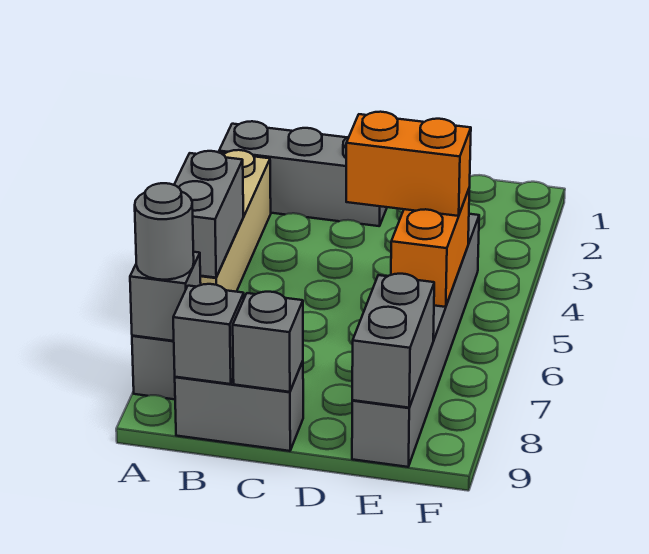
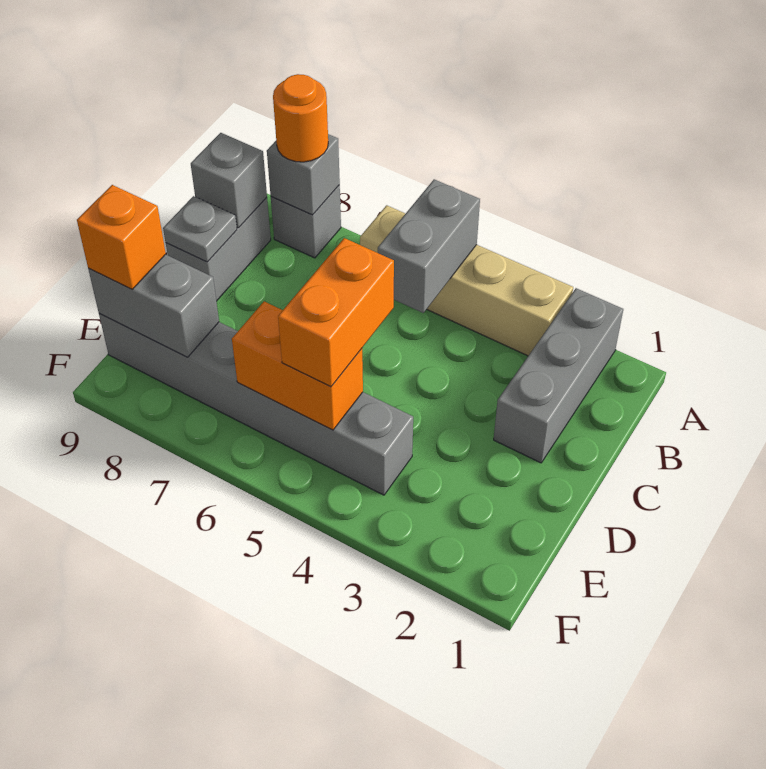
grey brick A5:A6 level 2 -> grey brick A5:B5 level 2
grey round brick A8 level 3 -> orange round brick A8 level 3
grey brick C9 level 2 -> grey plate C9 level 2
none -> orange brick E9 level 3

